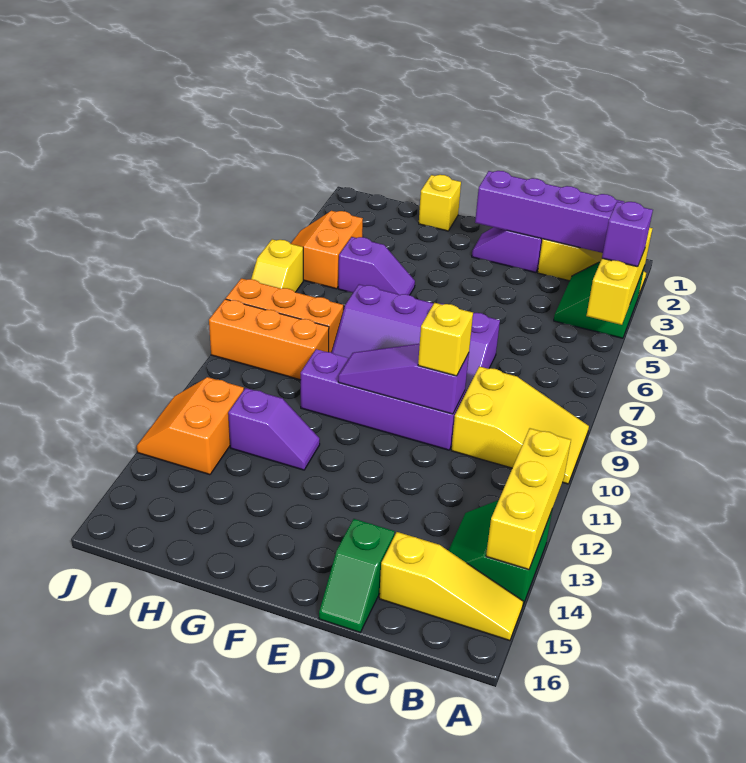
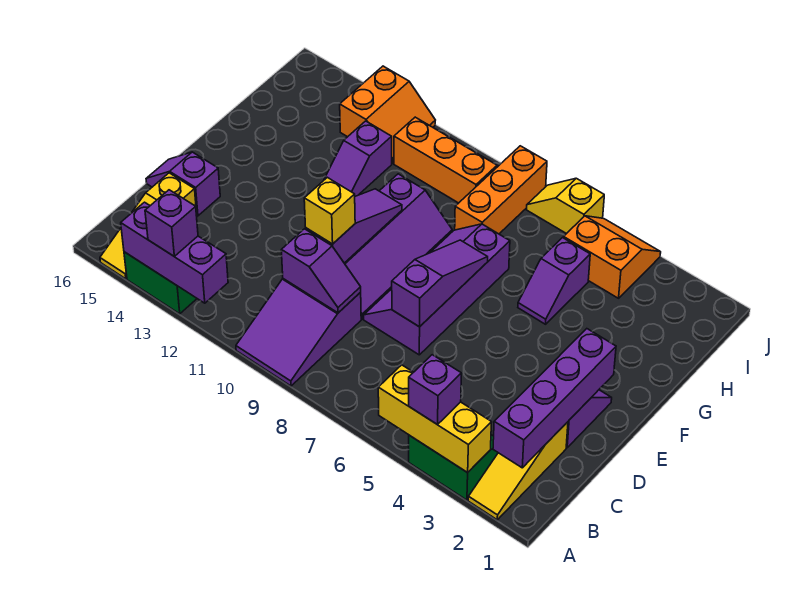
yellow slope A9:C10 level 1 top C -> purple slope A9:C10 level 1 top C
yellow brick A12:A14 level 2 -> purple brick A12:A14 level 2
none -> purple brick A13 level 3
none -> purple slope C9:C10 level 2 top 10
none -> purple slope D7:F7 level 2 top D
green slope D15:D16 level 1 top 15 -> purple slope D15:D16 level 1 top 15
yellow brick G1 level 1 -> none
orange brick H9:J9 level 1 -> orange brick I9:I11 level 1
orange slope I12:J13 level 1 top I -> orange slope I12:J13 level 1 top 13

